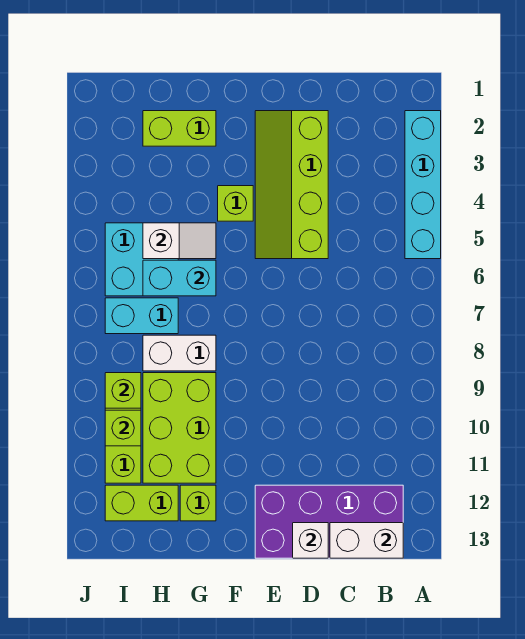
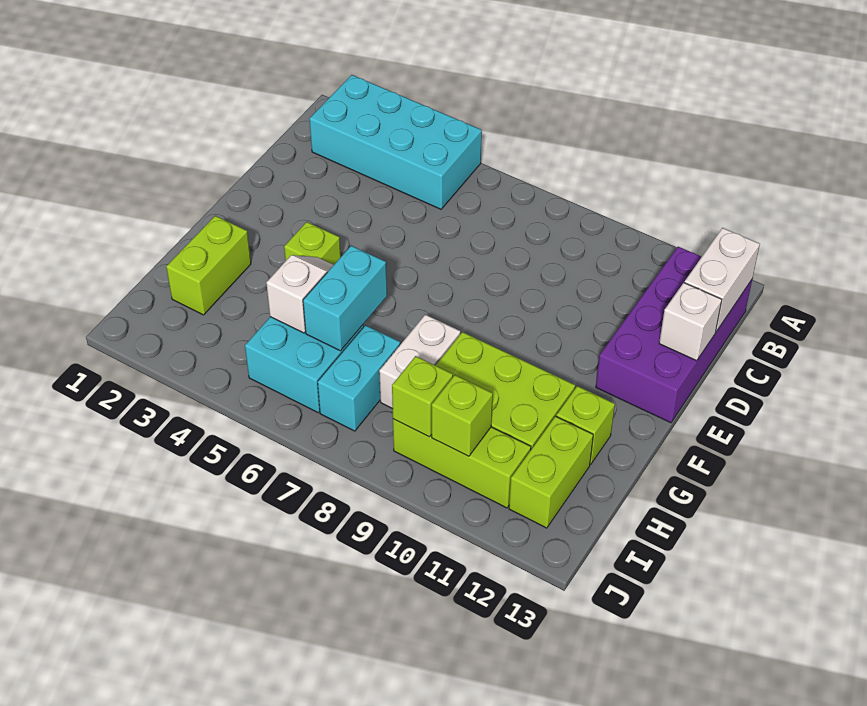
cyan brick A2:A5 level 1 -> cyan brick A2:B5 level 1
lime slope D2:E5 level 1 top D -> none

